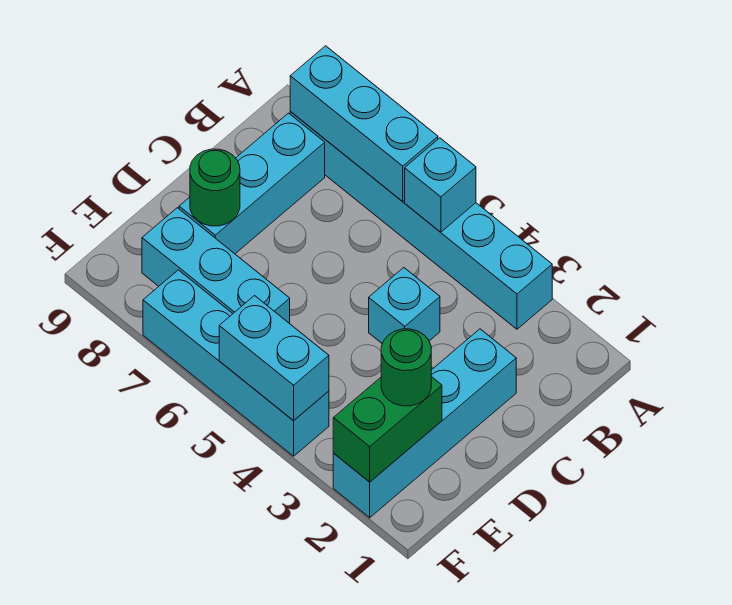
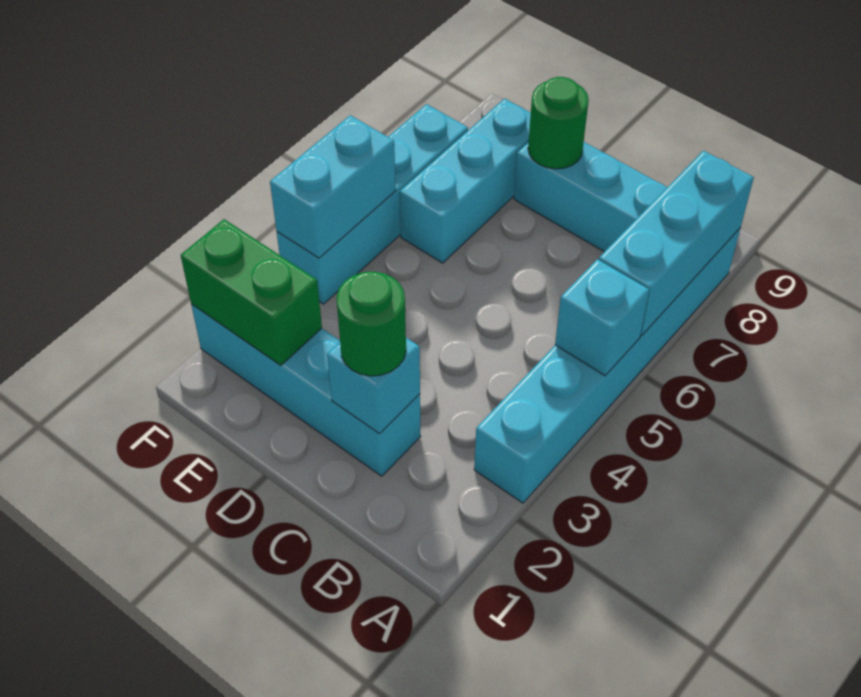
cyan brick C4 level 1 -> cyan brick C2 level 2
green round brick E2 level 3 -> green round brick C2 level 3

